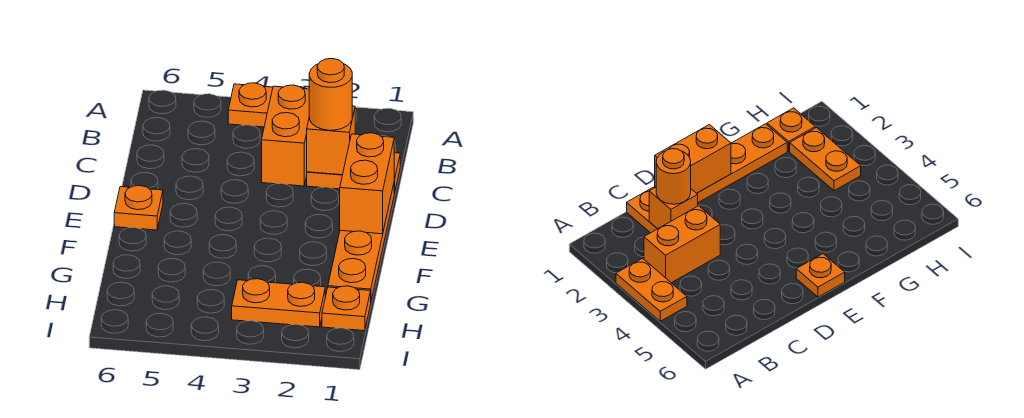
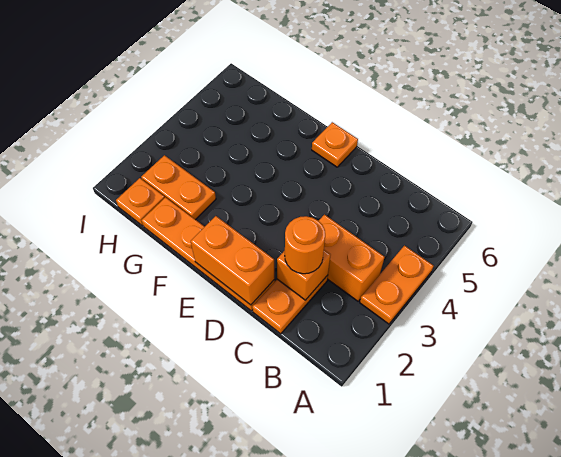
orange plate H2:H3 level 1 -> orange plate G2:H2 level 1

